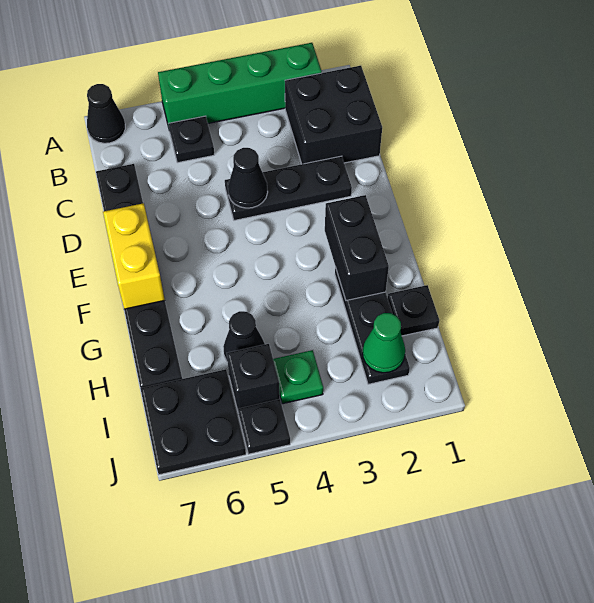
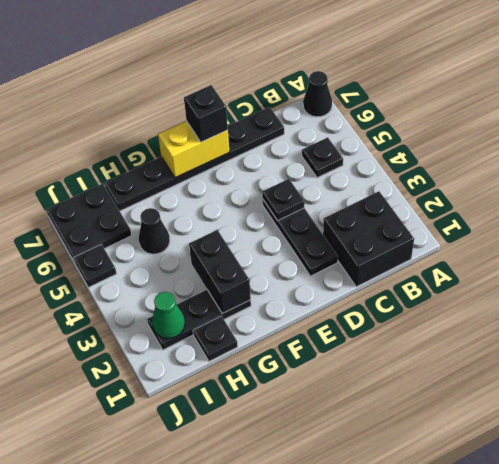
green brick A2:A5 level 1 -> none
black cone D4 level 2 -> black plate D4 level 2
black brick F2:G2 level 2 -> black brick G2:G3 level 2
green plate I4 level 1 -> none
black brick I5 level 1 -> black brick E7 level 3

